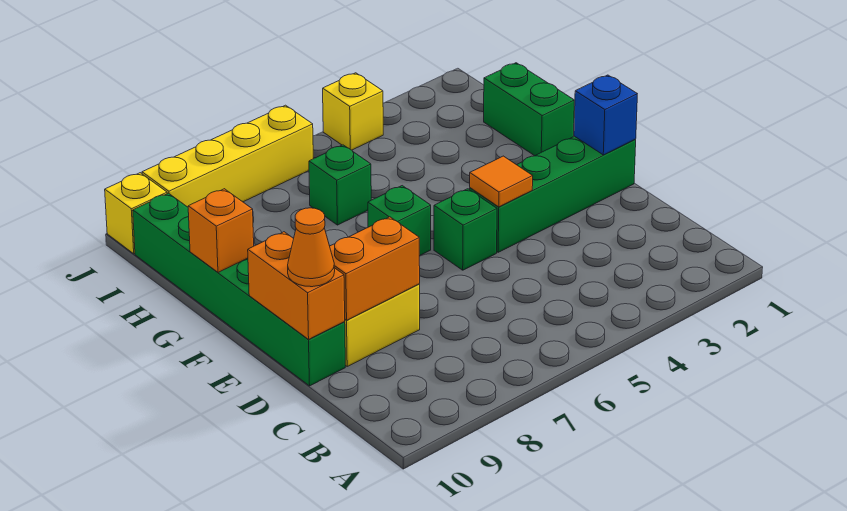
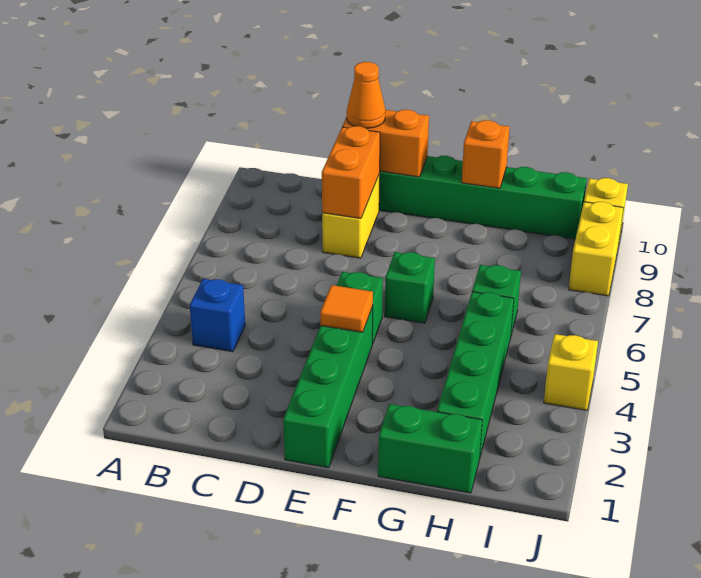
blue brick E1 level 2 -> blue brick B4 level 1
none -> green brick H2:H5 level 1
yellow brick J6:J9 level 1 -> yellow brick J8:J9 level 1

